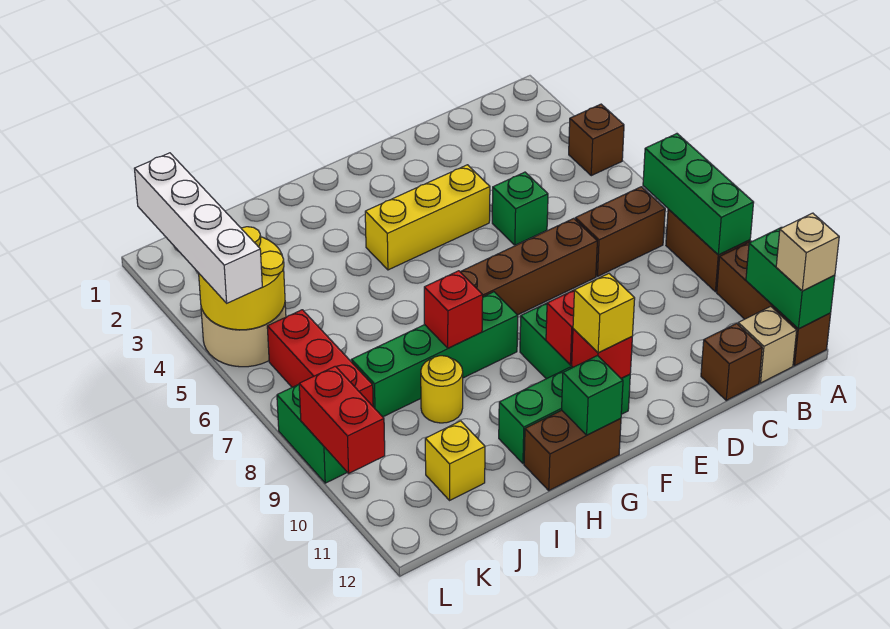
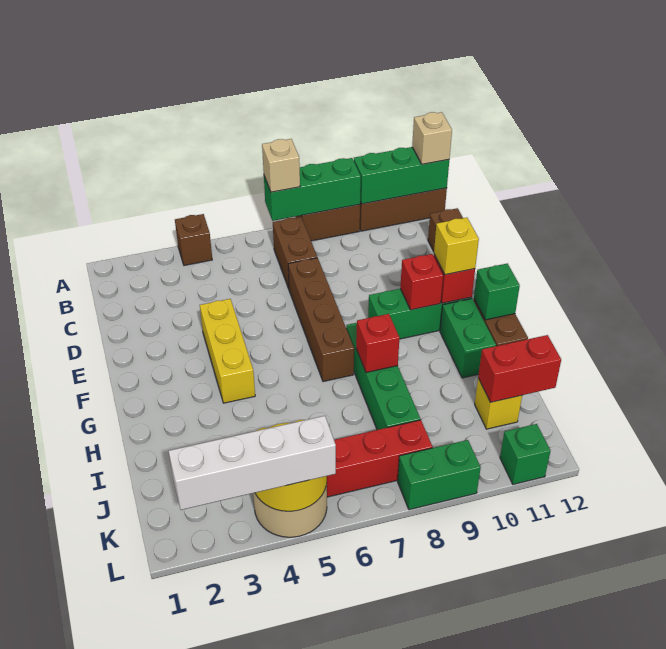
green brick A11:A12 level 2 -> green brick A10:A12 level 2
tan brick B12 level 1 -> tan brick A7 level 3
green brick D5 level 1 -> green brick L11 level 1
yellow round brick I9 level 1 -> none
red brick L9:L10 level 2 -> red brick J11:J12 level 2

